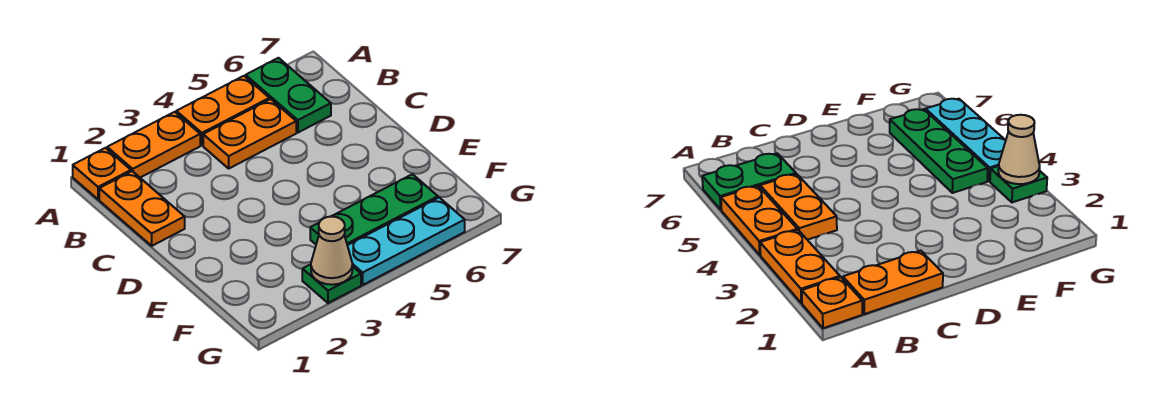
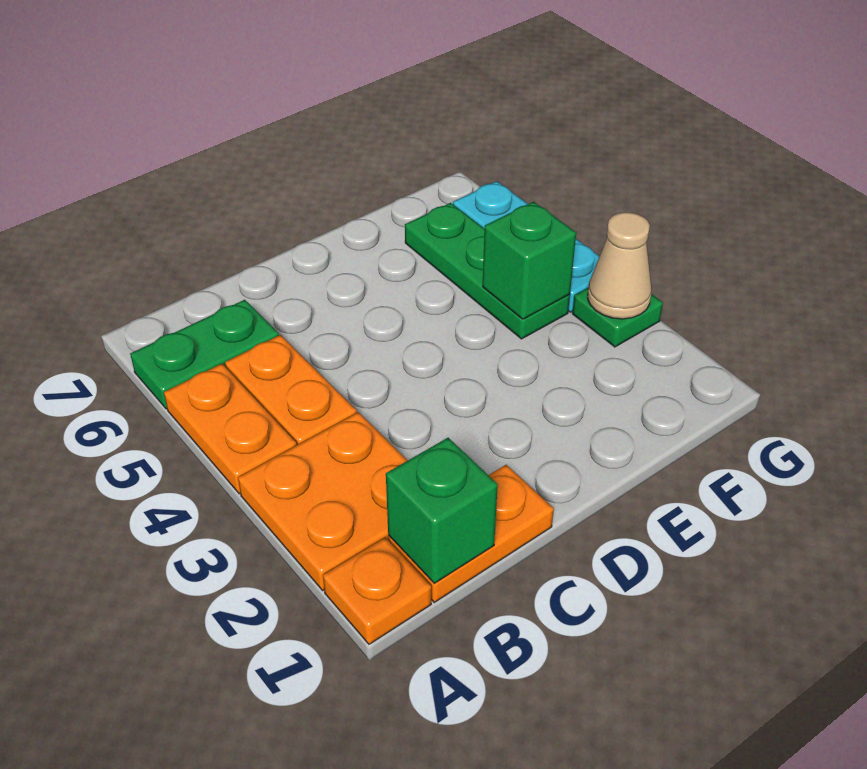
orange plate A2:A3 level 1 -> orange plate A2:B3 level 1
none -> green brick B1 level 2
none -> green brick F4 level 2

